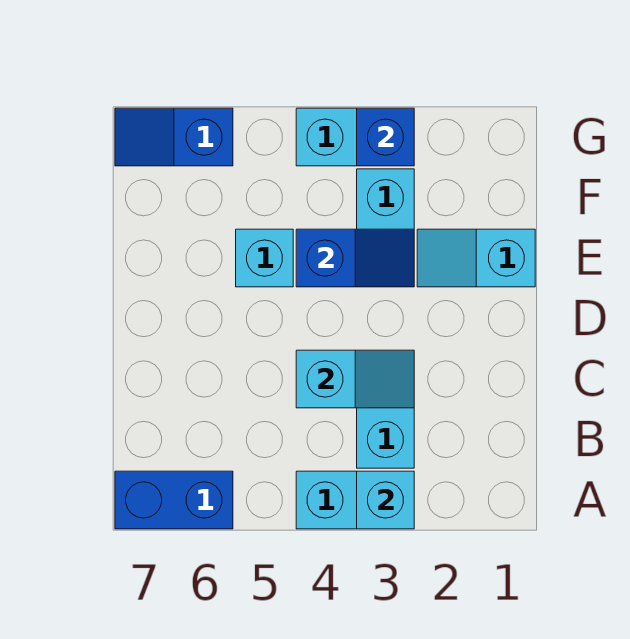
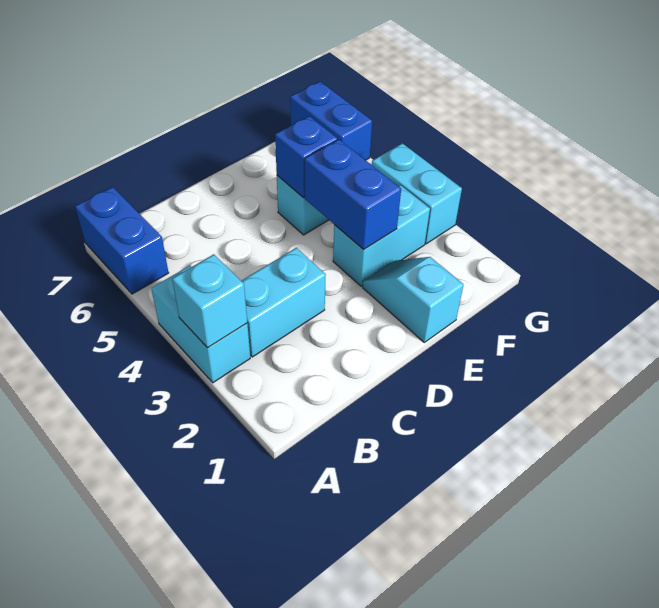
cyan slope C3:C4 level 2 top 4 -> none
blue slope E3:E4 level 2 top 4 -> blue brick E3:E4 level 2
blue brick G3 level 2 -> blue brick E5 level 2
blue slope G6:G7 level 1 top 6 -> blue brick G6:G7 level 1

